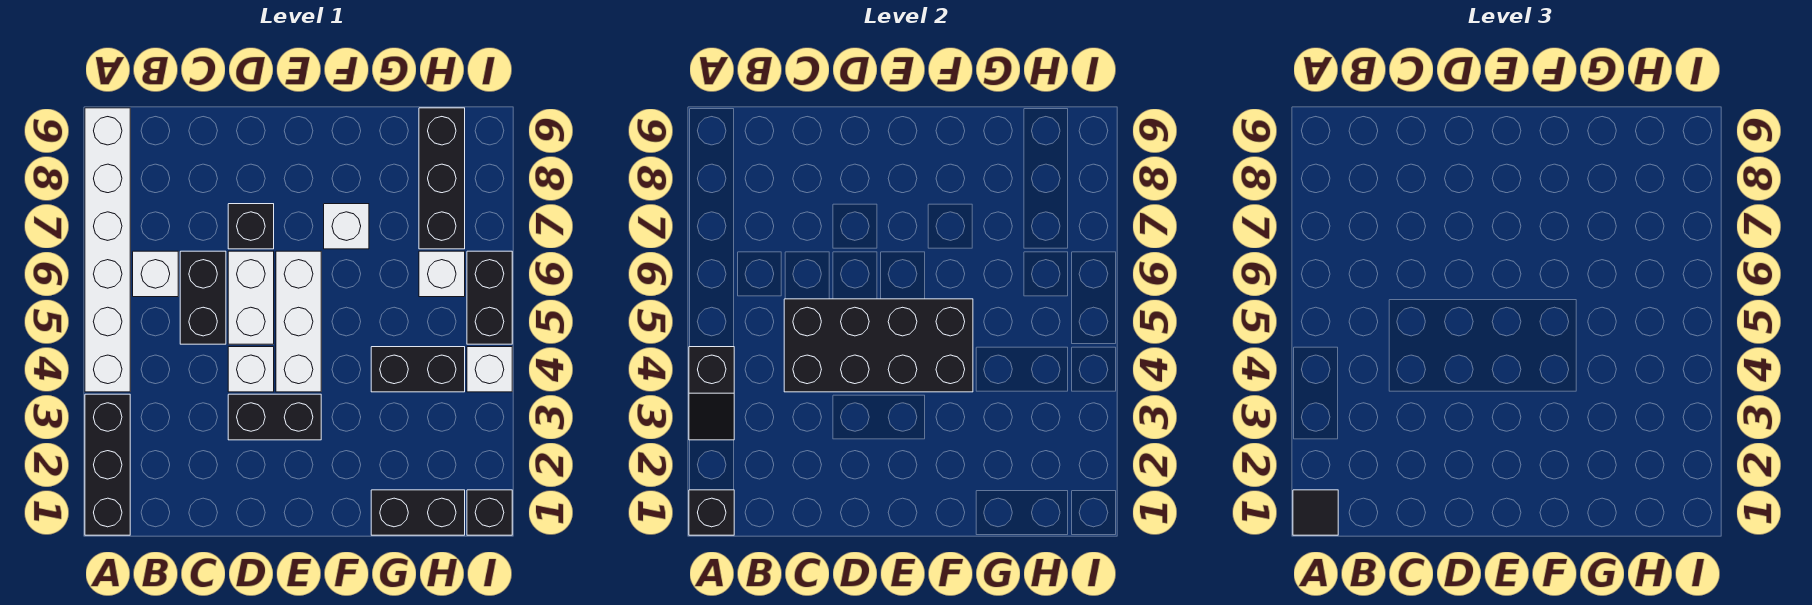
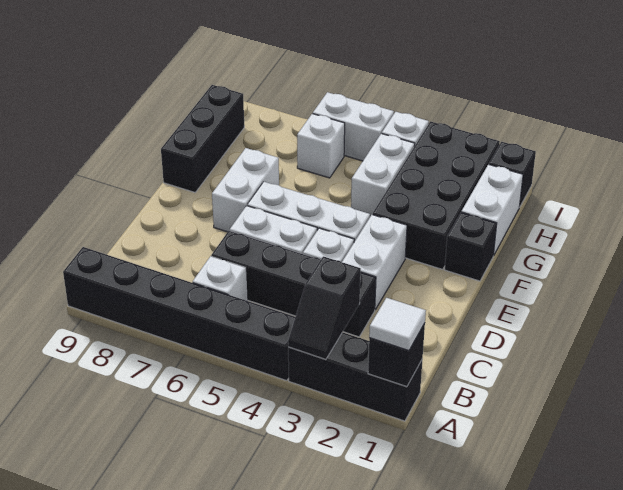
black tile A1 level 3 -> white tile A1 level 3
black slope A3:A4 level 2 top 4 -> black slope A3:B3 level 2 top B
white brick A4:A9 level 1 -> black brick A4:A9 level 1
black brick C4:F5 level 2 -> black brick F2:I3 level 1
black brick C5:C6 level 1 -> black brick C3:C6 level 1
black brick D3:E3 level 1 -> white brick D3:E3 level 1
black brick D7 level 1 -> black brick F1 level 1
white brick F7 level 1 -> white brick E7:F7 level 1
black brick G1:H1 level 1 -> white brick G1:H1 level 1
black brick G4:H4 level 1 -> white brick G4:H4 level 1
black brick H7:H9 level 1 -> black brick F9:H9 level 1
black brick I5:I6 level 1 -> white brick I5:I6 level 1

